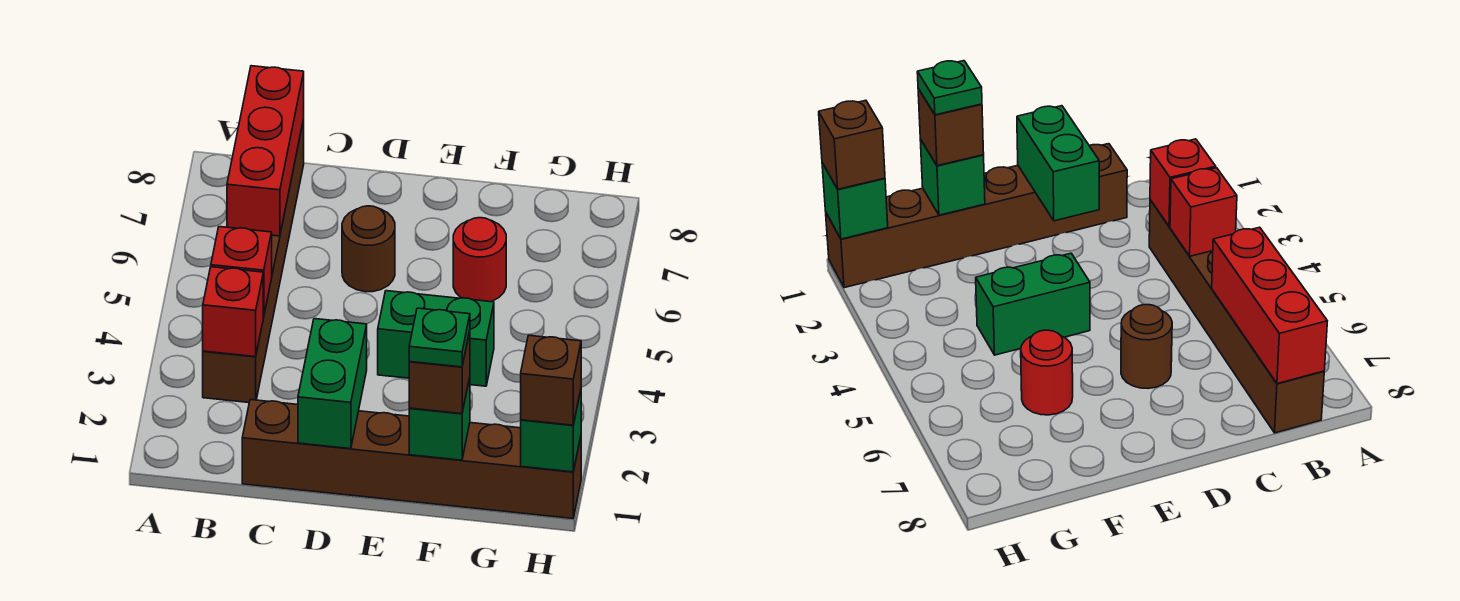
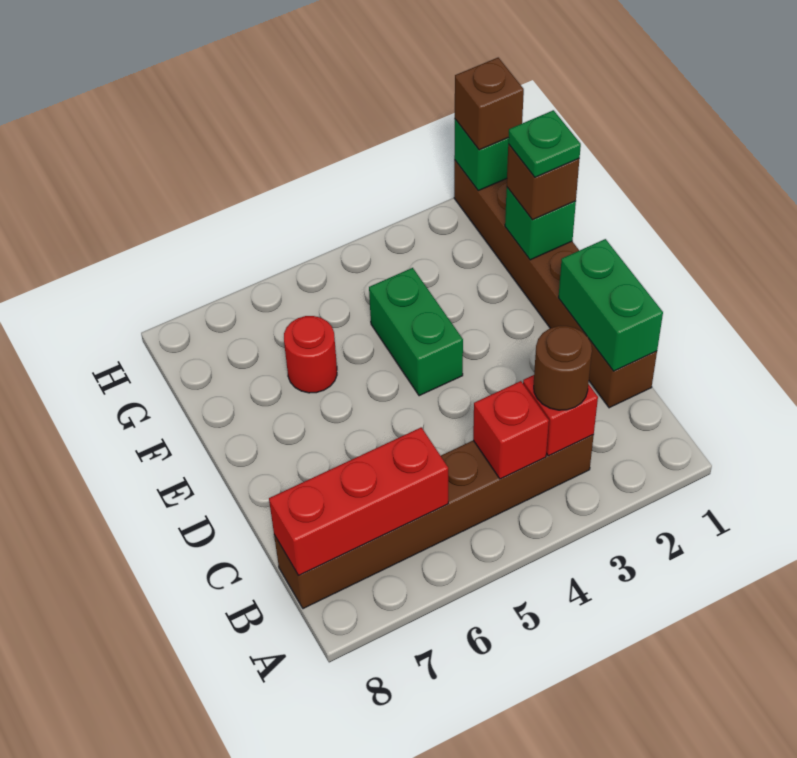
green brick D1:D2 level 2 -> green brick C1:D1 level 2
brown round brick D6 level 1 -> brown round brick B3 level 3

